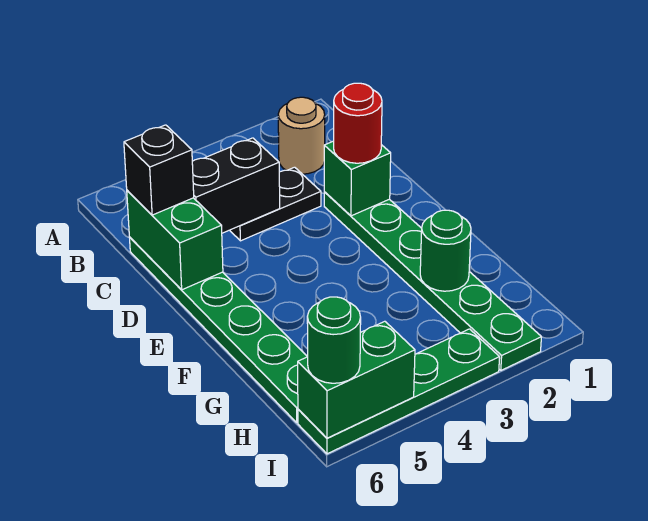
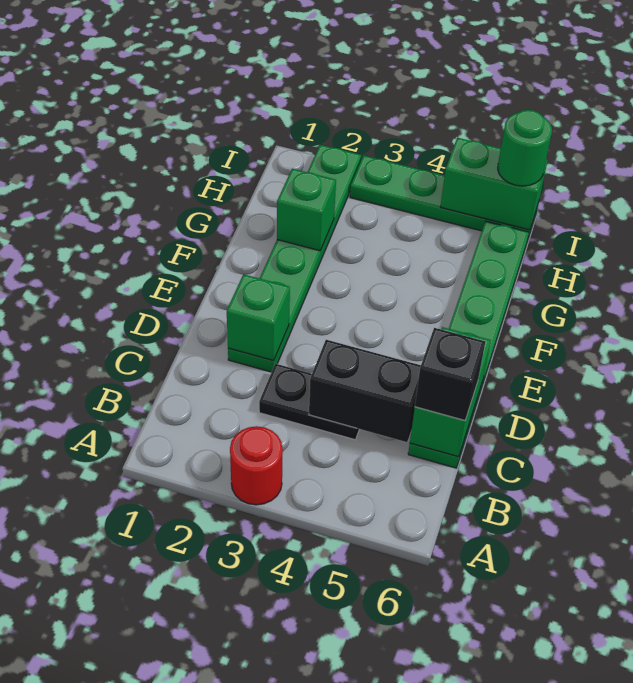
tan round brick B2 level 1 -> none
red round brick D2 level 3 -> red round brick A3 level 1
green round brick G2 level 2 -> green brick G2 level 2

